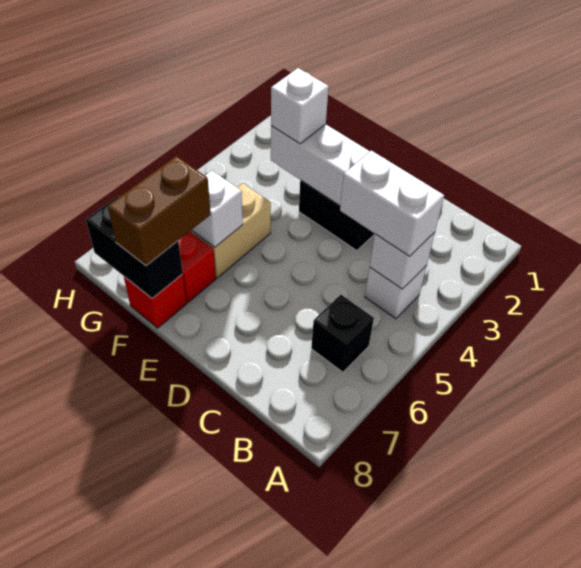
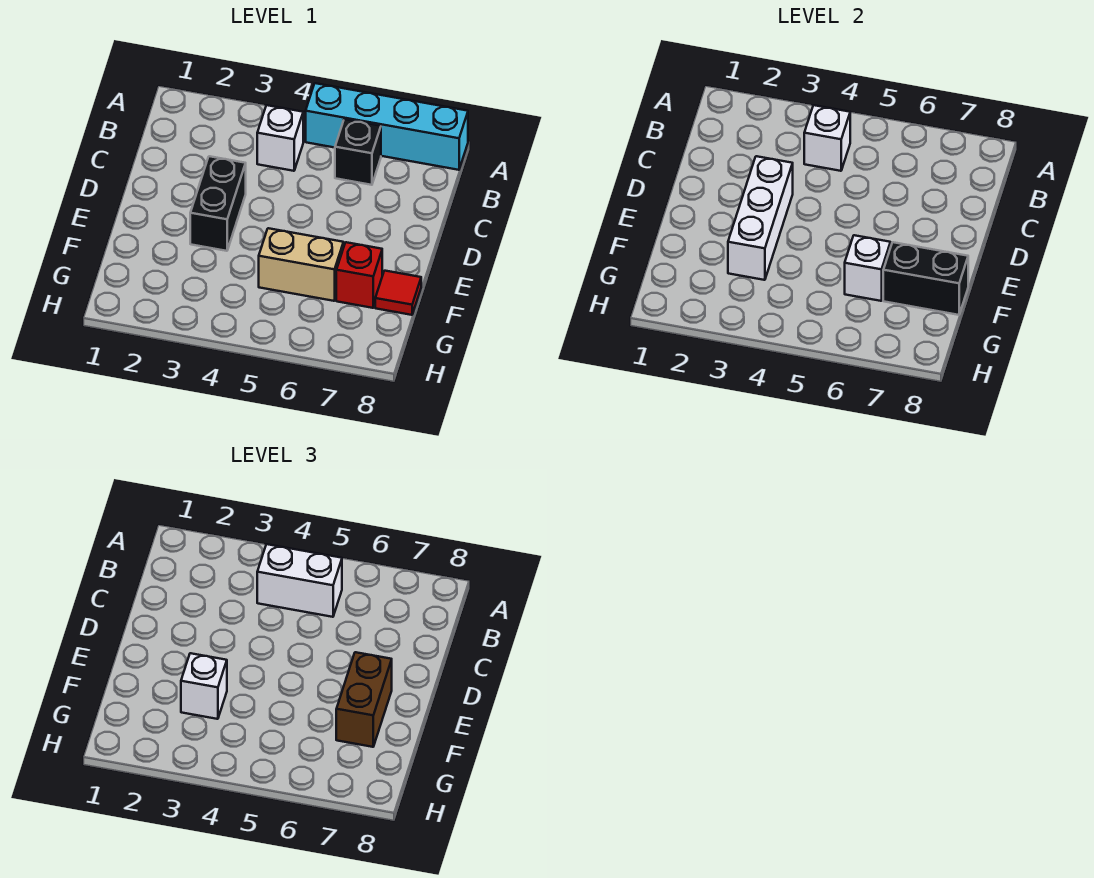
none -> cyan brick A5:A8 level 1
white brick B4:C4 level 3 -> white brick B4:B5 level 3
brown brick F7:F8 level 3 -> brown brick E7:F7 level 3
red brick F8 level 1 -> red tile F8 level 1
black brick F8:G8 level 2 -> black brick F7:F8 level 2

